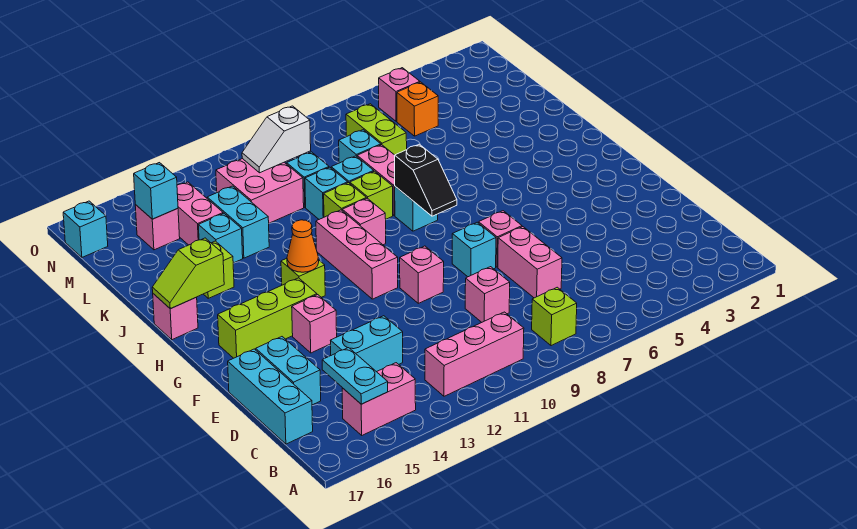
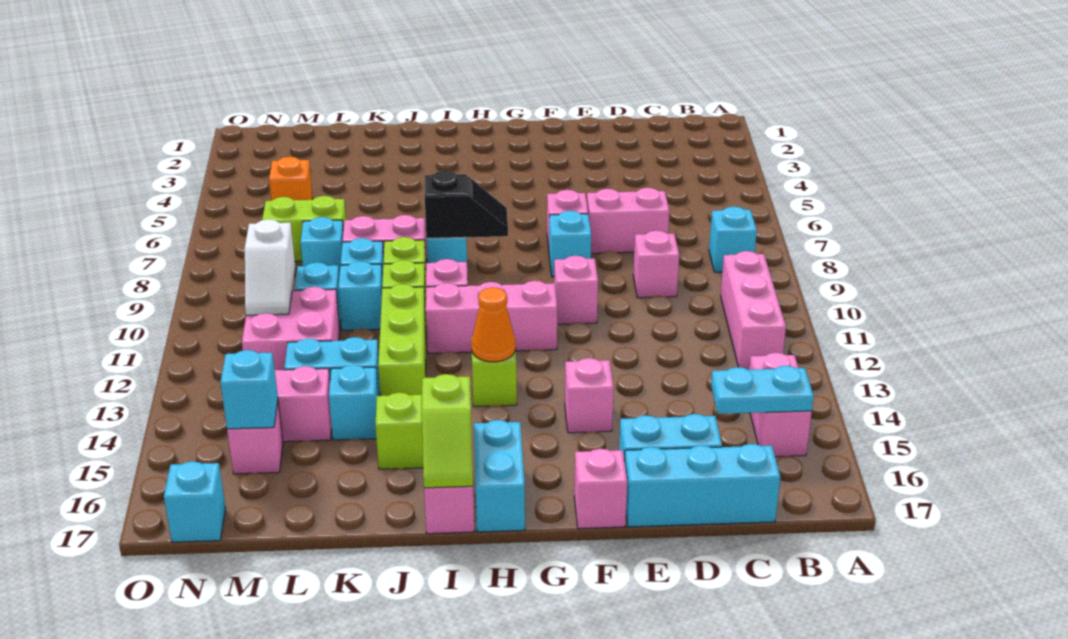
lime brick B8 level 1 -> cyan brick B8 level 1
cyan brick D13:D14 level 1 -> cyan brick H16:H17 level 1
lime brick G14:G16 level 1 -> lime brick J11:J13 level 1
pink brick N5 level 1 -> pink brick F17 level 1

